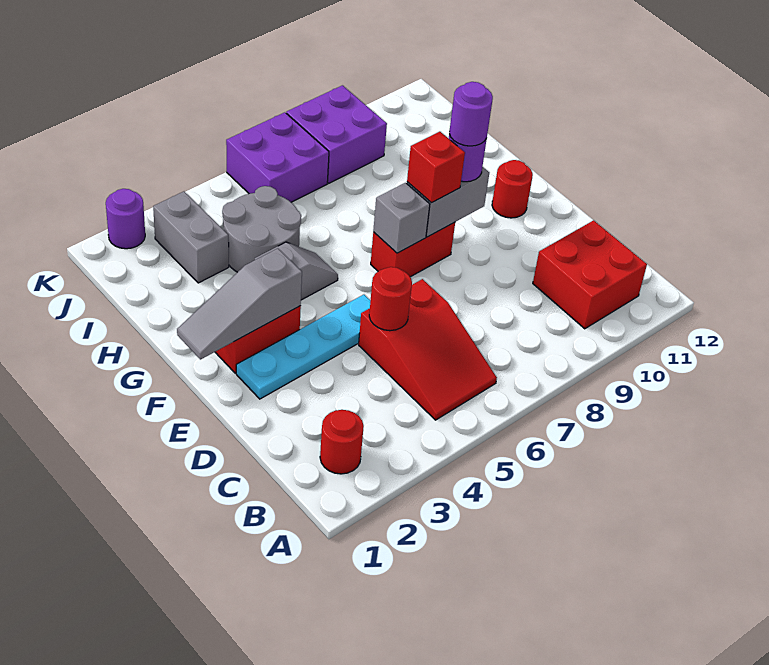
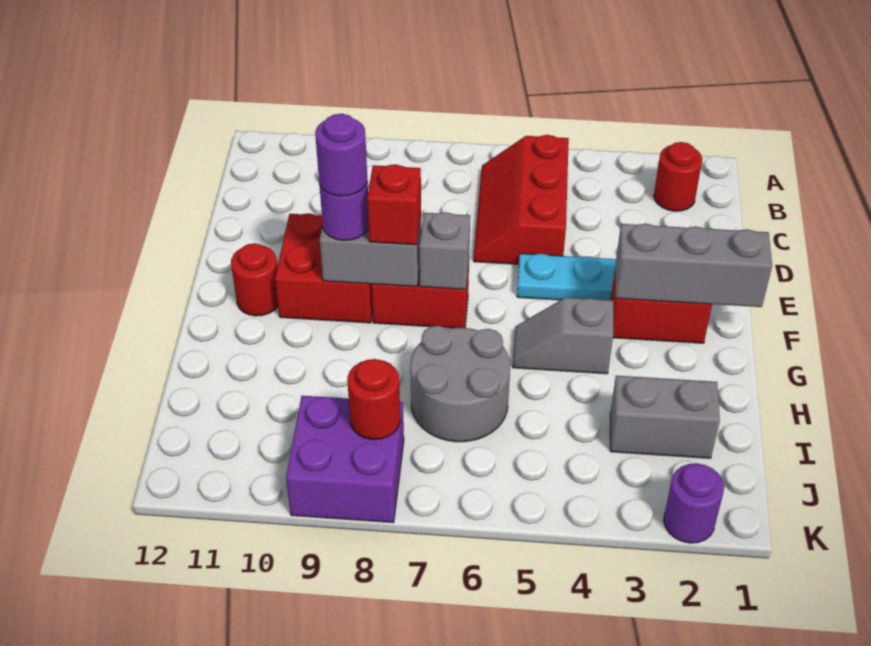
red slope B5:D6 level 1 top D -> red slope B5:D6 level 1 top 5
red brick B10:C11 level 1 -> red brick E9:F10 level 1
red round brick D5 level 2 -> red round brick J8 level 2
grey slope F1:F3 level 2 top 3 -> grey brick F1:F3 level 2
grey round brick H4:I5 level 1 -> grey round brick H6:I7 level 1
grey brick I3:J3 level 1 -> grey brick I2:I3 level 1
purple brick J6:K7 level 1 -> none

